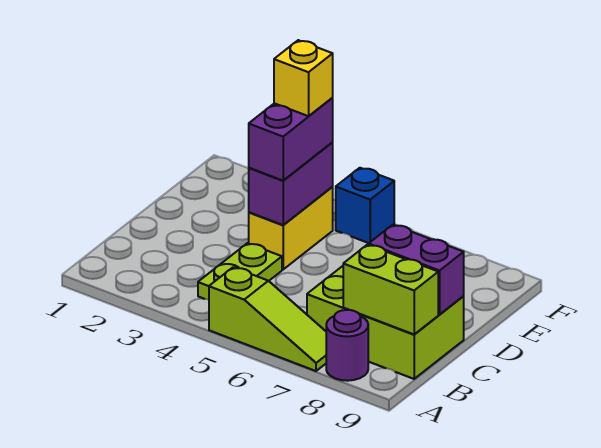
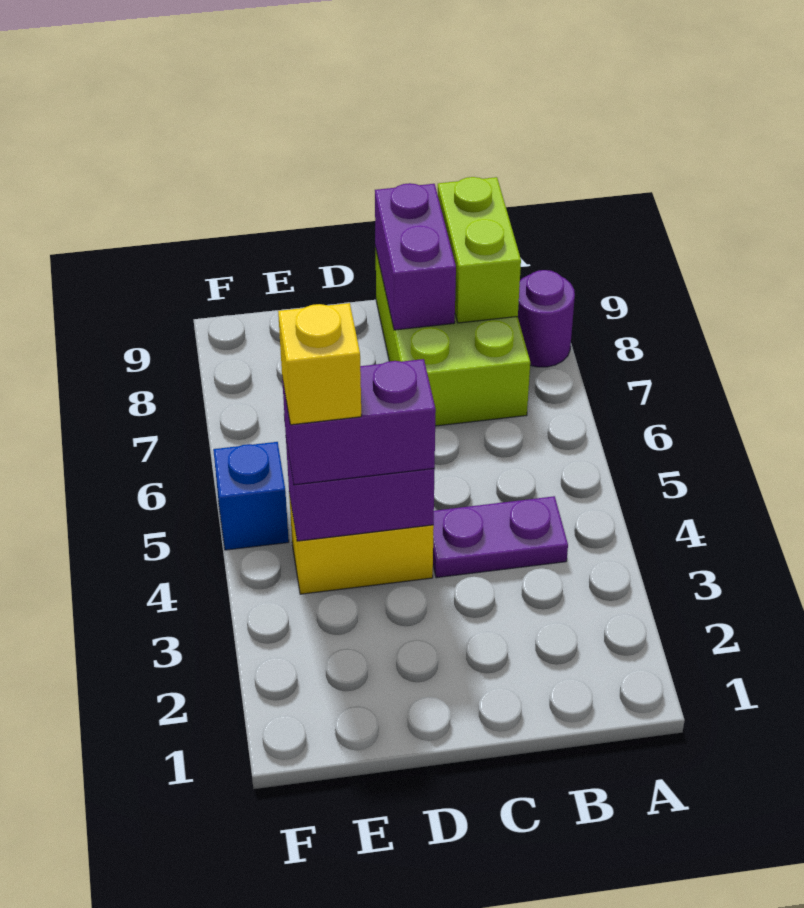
lime slope A5:A7 level 1 top 5 -> none
lime plate B4:C4 level 1 -> purple plate B4:C4 level 1

